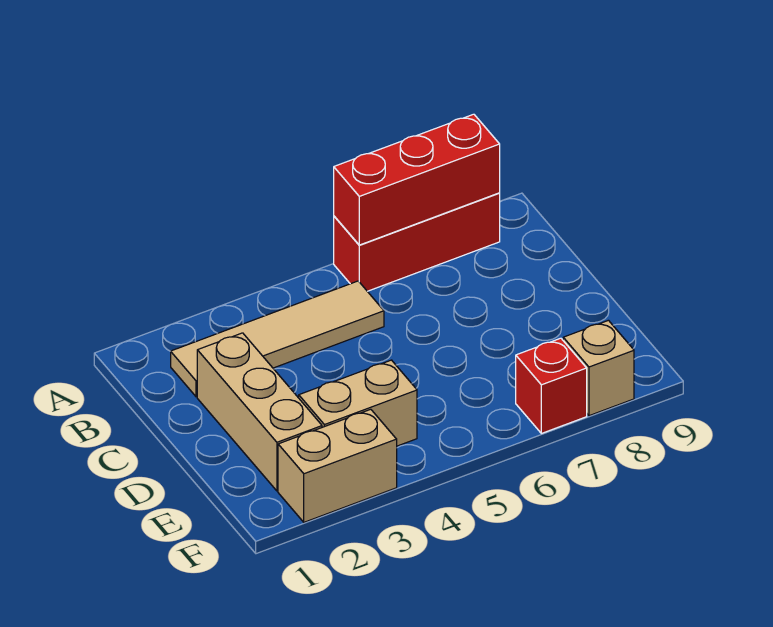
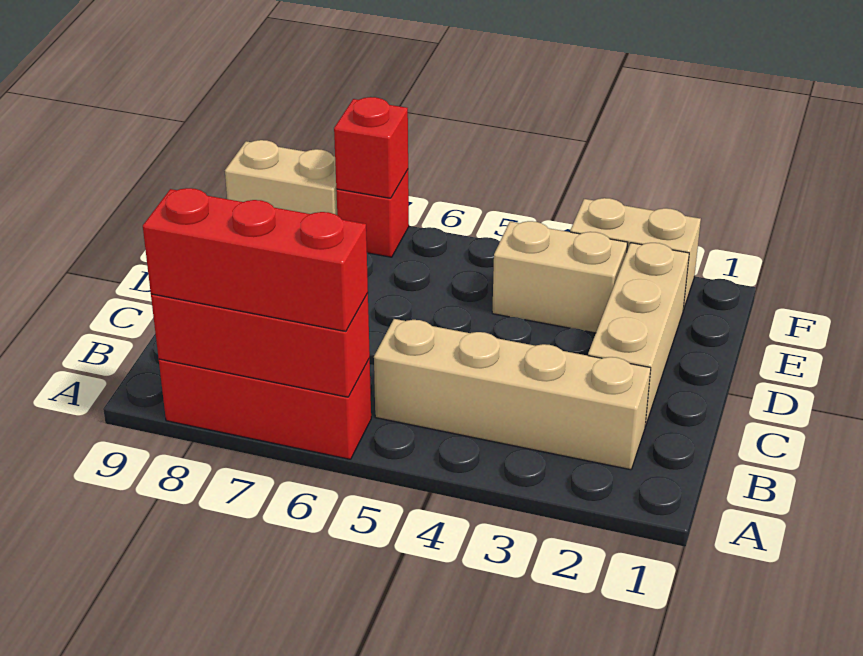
none -> red brick A6:A8 level 3
tan tile B2:B5 level 1 -> tan brick B2:B5 level 1
none -> red brick F7 level 2
tan brick F8 level 1 -> tan brick F8:F9 level 1

